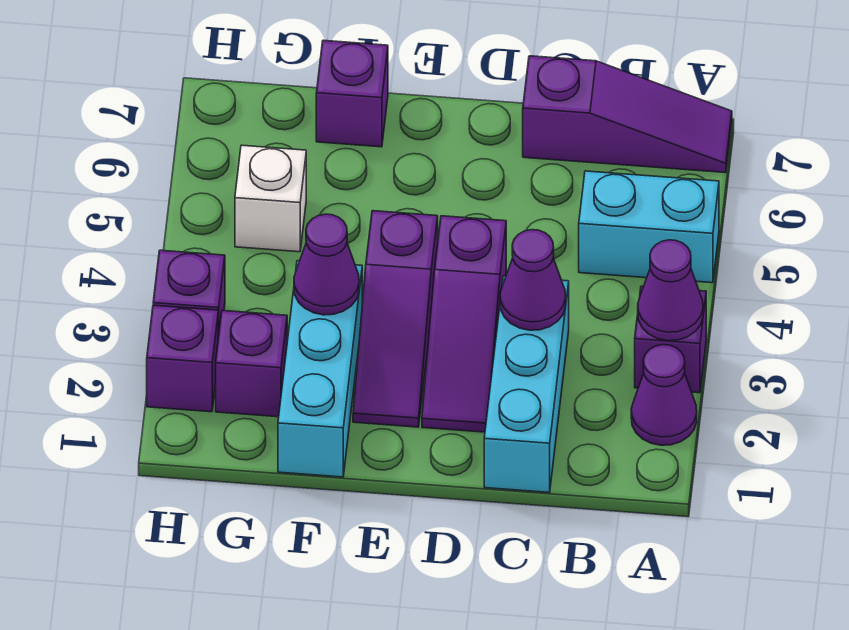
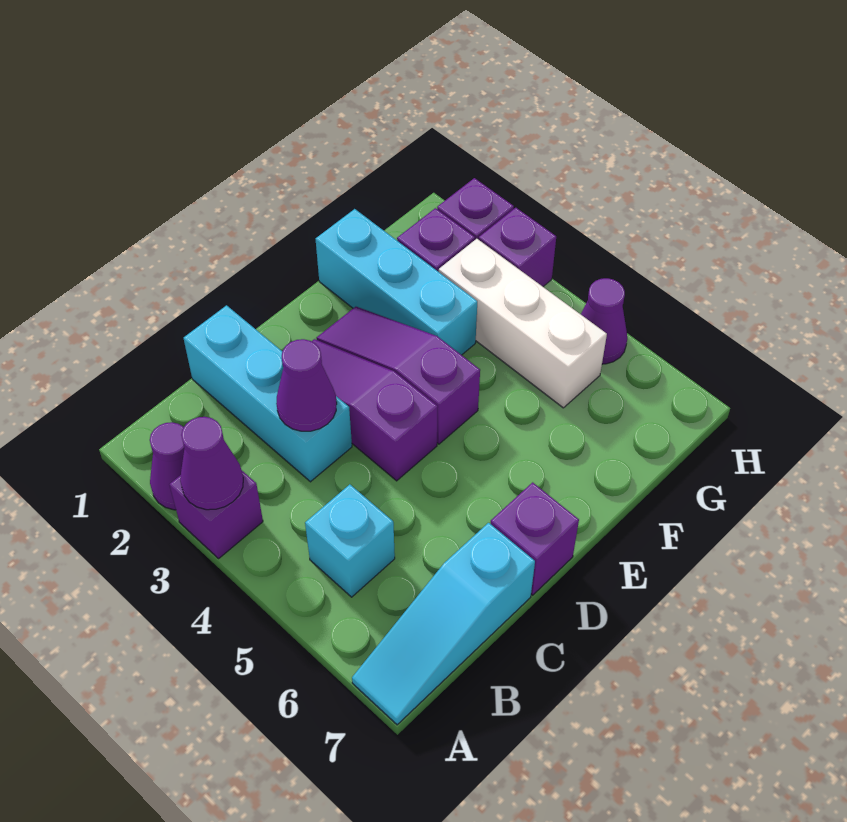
cyan brick A5:B5 level 1 -> cyan brick B5 level 1
purple slope A7:C7 level 1 top C -> cyan slope A7:C7 level 1 top C
purple cone F3 level 2 -> purple cone H5 level 1
purple brick F7 level 1 -> purple brick D7 level 1
white brick G5 level 1 -> white brick G3:G5 level 1

